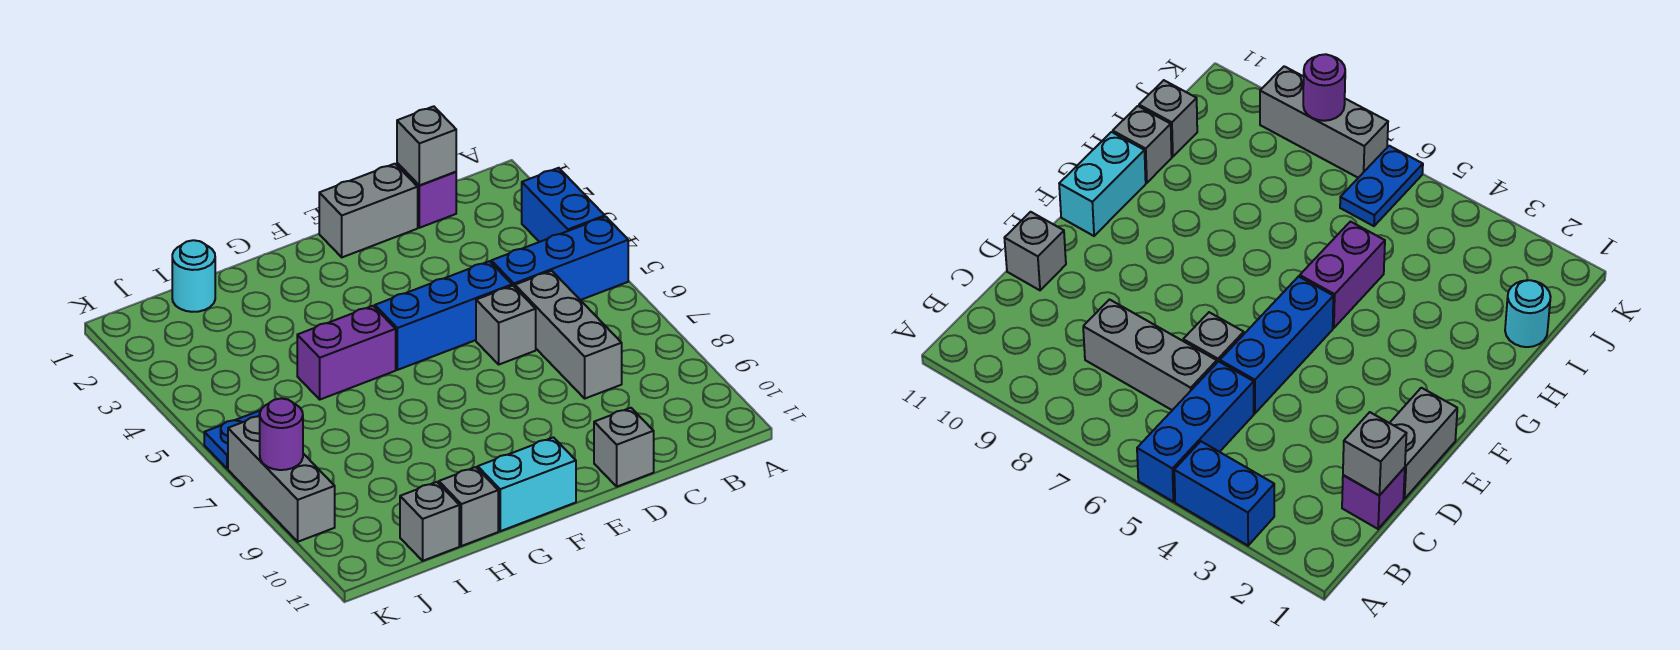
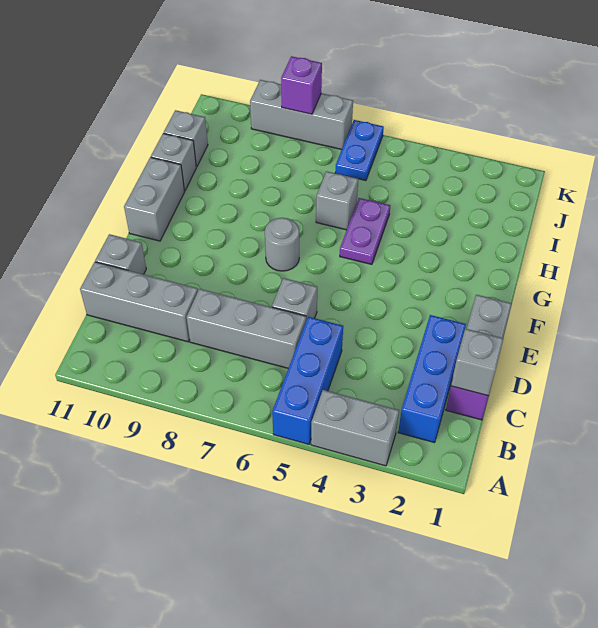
blue brick A3:A4 level 1 -> grey brick A3:A4 level 1
none -> grey brick C9:C11 level 1
blue brick D5:F5 level 1 -> blue brick B2:D2 level 1
none -> grey round brick F7 level 1
cyan brick F11:G11 level 1 -> grey brick F11:G11 level 1
purple brick G5:H5 level 1 -> purple plate G5:H5 level 1
none -> grey brick H6 level 1
cyan round brick I1 level 1 -> none
purple round brick K8 level 2 -> purple brick K8 level 2

